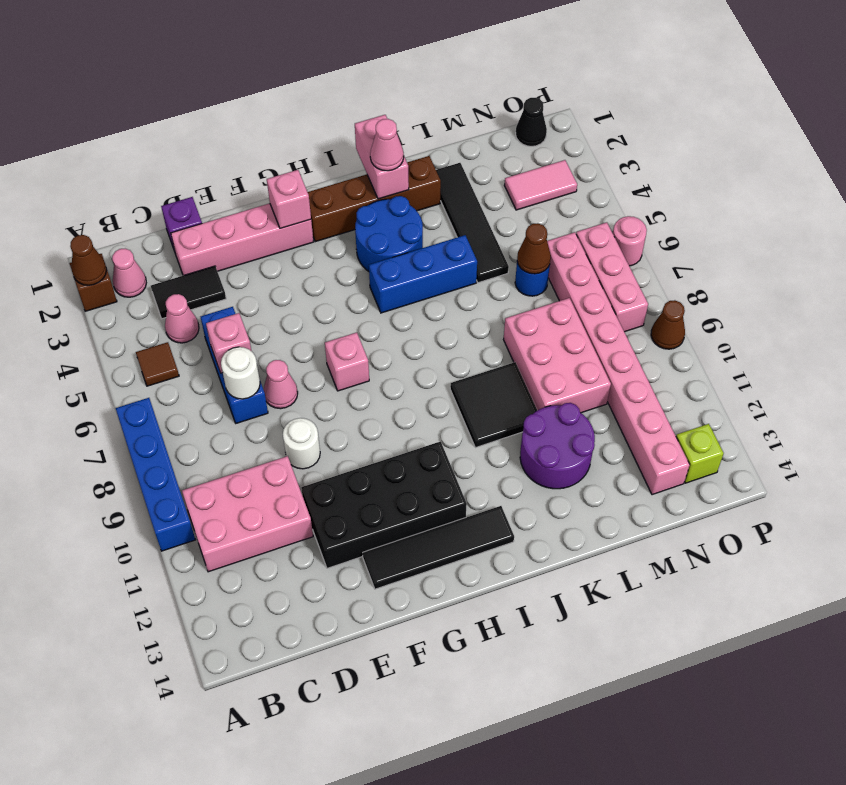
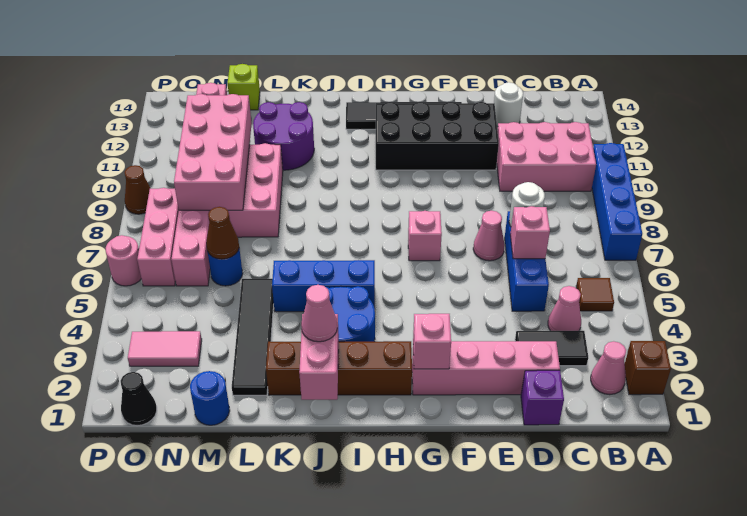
brown cone A2 level 2 -> none
white round brick E9 level 1 -> white round brick D13 level 1
black tile J9:K10 level 1 -> none
none -> blue round brick M1 level 1
none -> pink brick M8:N11 level 2
lime brick O13 level 1 -> lime brick M14 level 1

